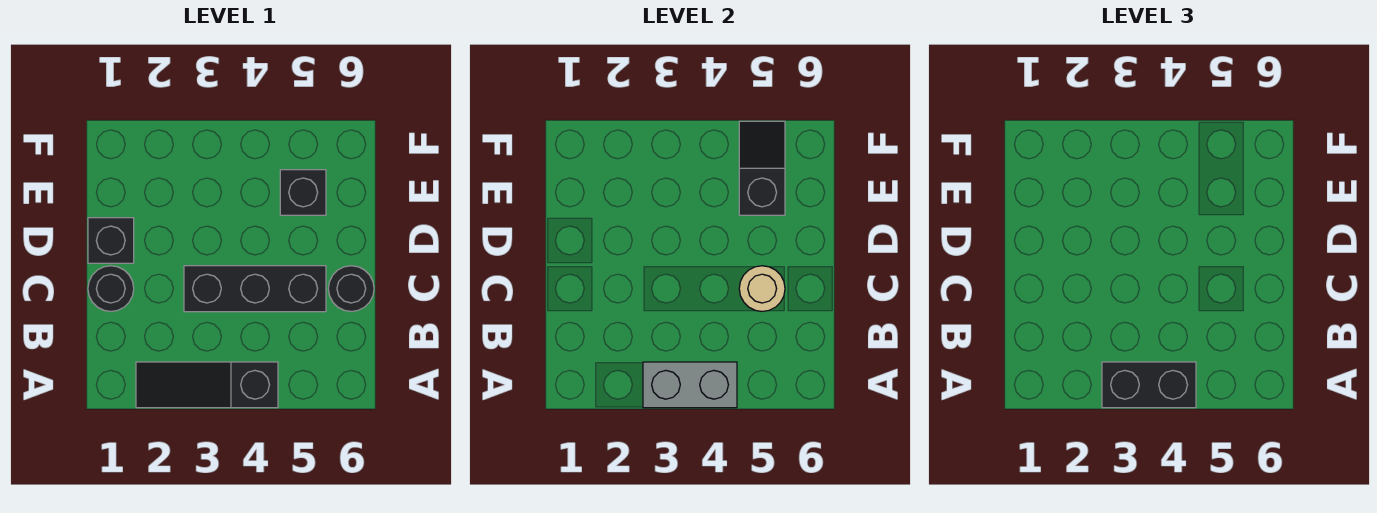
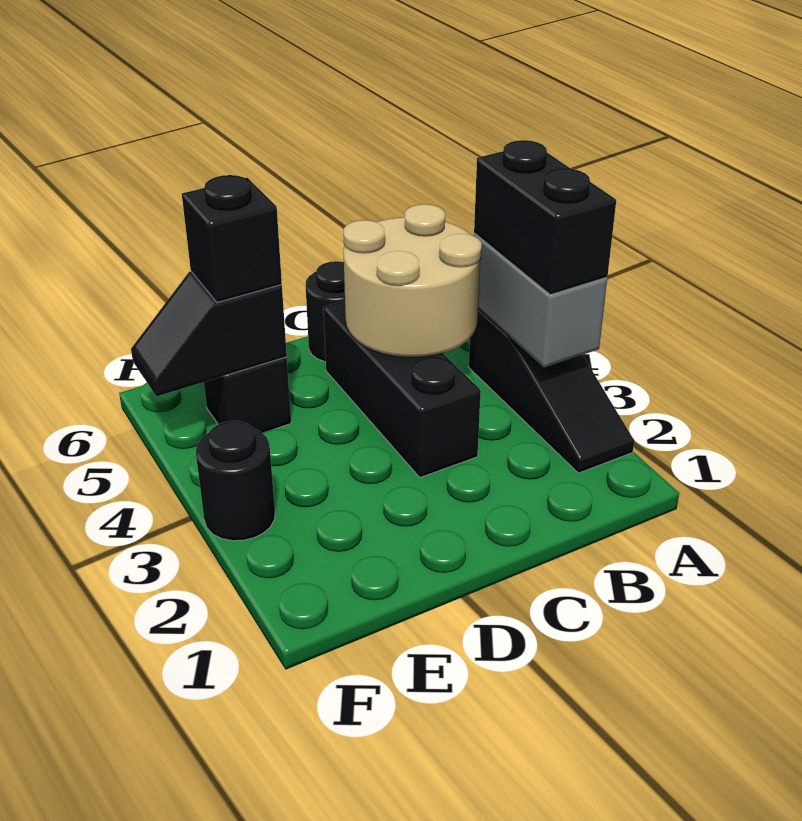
black round brick C1 level 1 -> black round brick F3 level 1
tan round brick C5 level 2 -> tan round brick B4:C5 level 2
black brick D1 level 1 -> black brick E5 level 3

